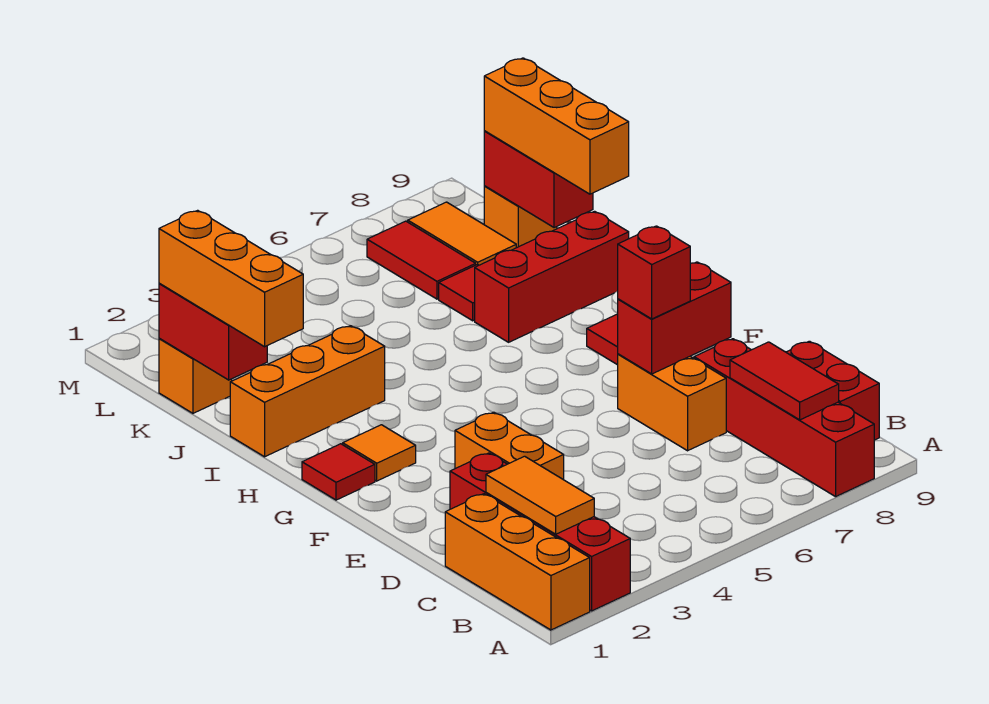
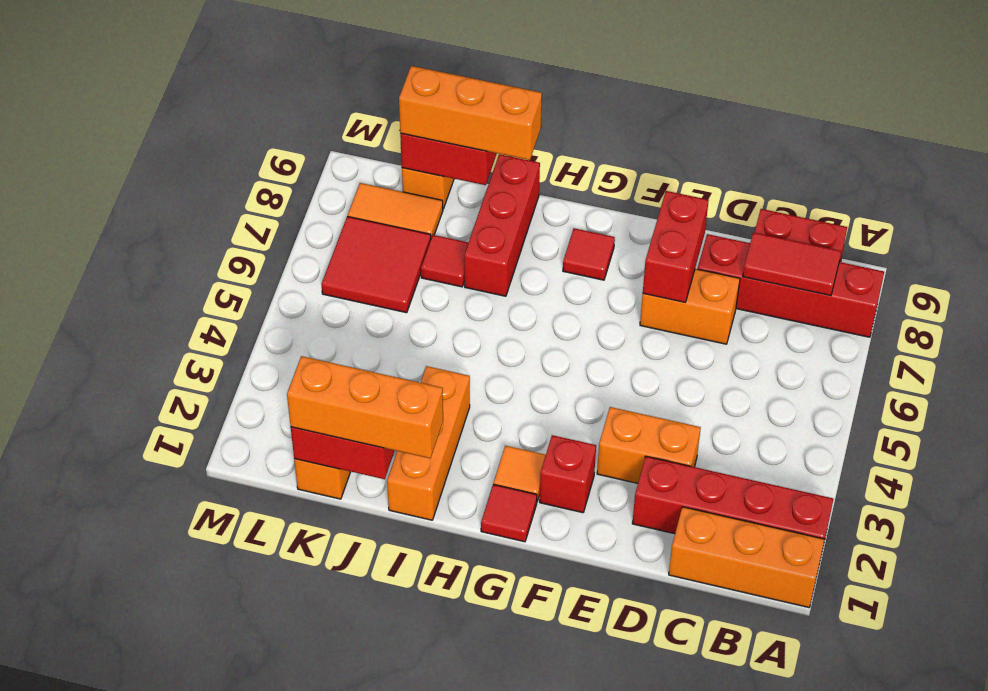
orange tile B2:C2 level 2 -> none
red brick E7 level 3 -> red brick F2 level 1
red tile K7:L7 level 1 -> red tile K6:L7 level 1

